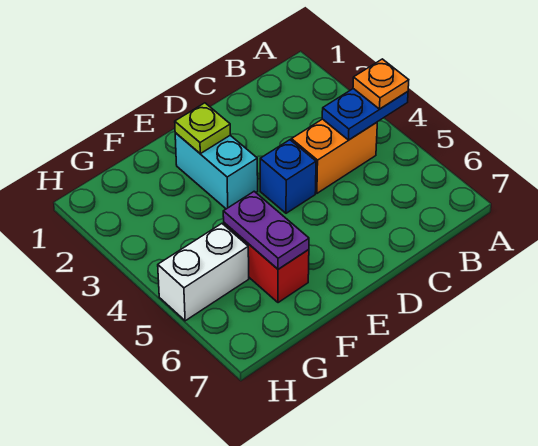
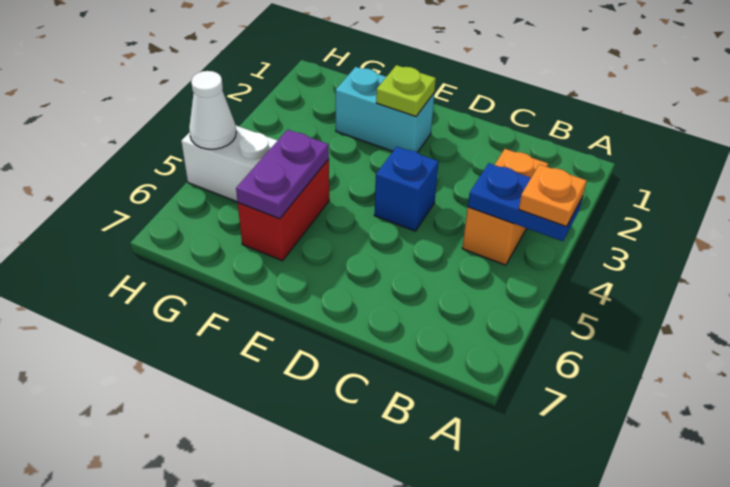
orange brick B4:C4 level 1 -> orange brick B3:B4 level 1
cyan brick E2:E3 level 1 -> cyan brick E2:F2 level 1
none -> white cone H5 level 2

